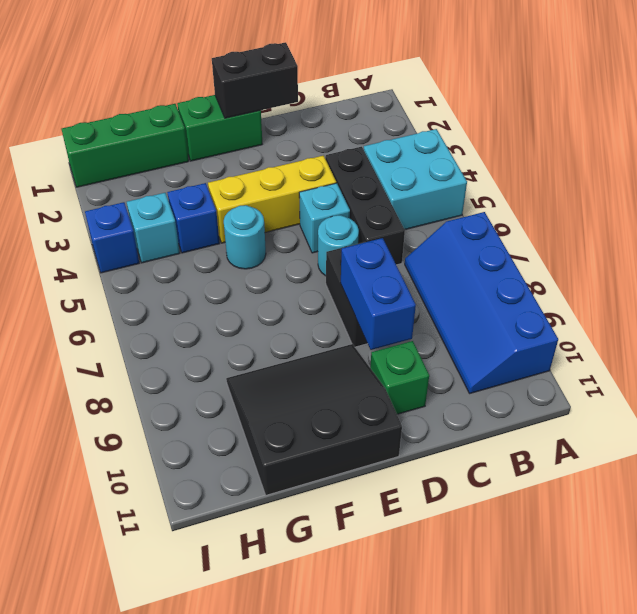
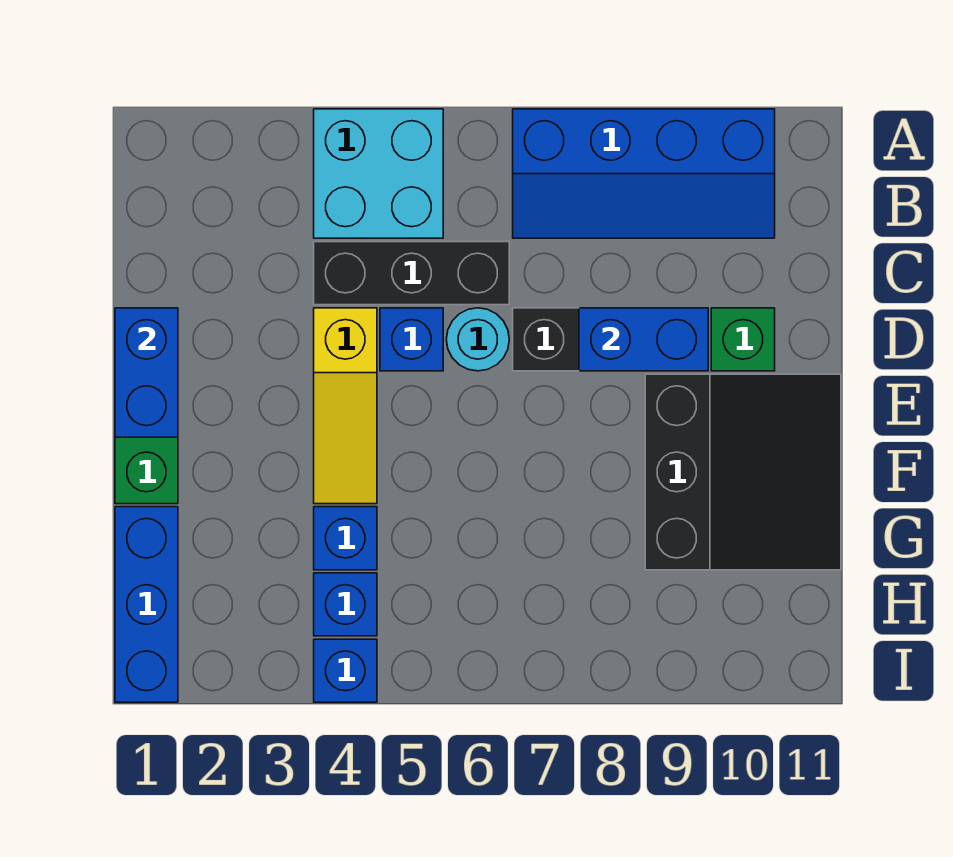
black brick D1:E1 level 2 -> blue brick D1:E1 level 2
yellow brick D4:F4 level 1 -> yellow slope D4:F4 level 1 top D
cyan brick D5 level 1 -> blue brick D5 level 1
black slope E9:G11 level 1 top 11 -> black slope E9:G11 level 1 top 9
cyan round brick F5 level 1 -> none
green brick G1:I1 level 1 -> blue brick G1:I1 level 1
cyan brick H4 level 1 -> blue brick H4 level 1

